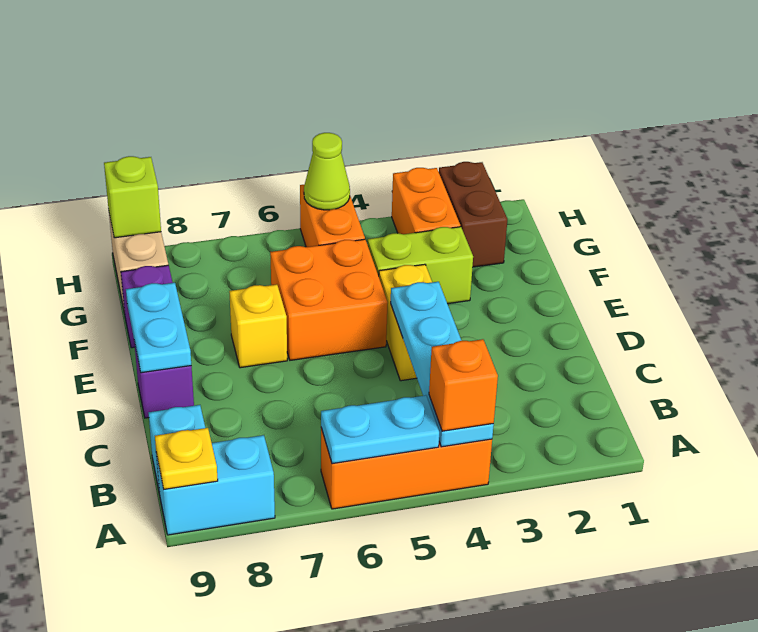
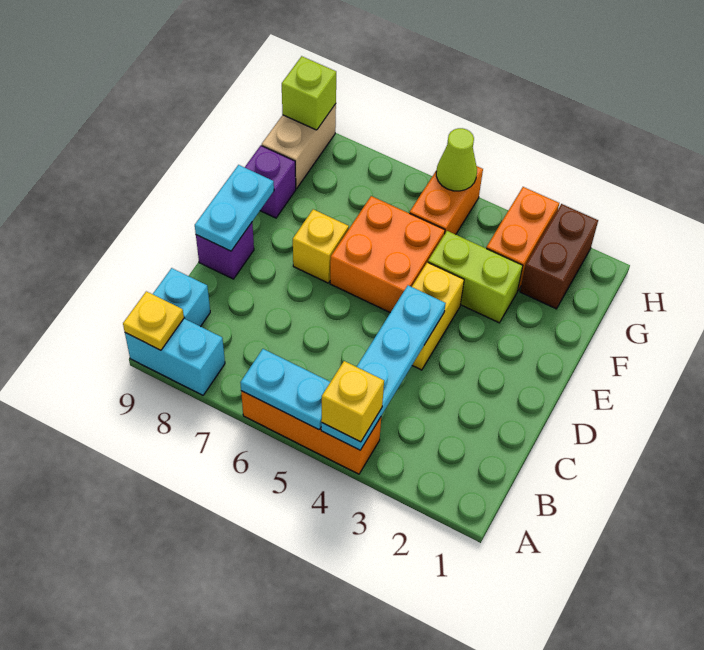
orange brick A4 level 3 -> yellow brick A4 level 3

